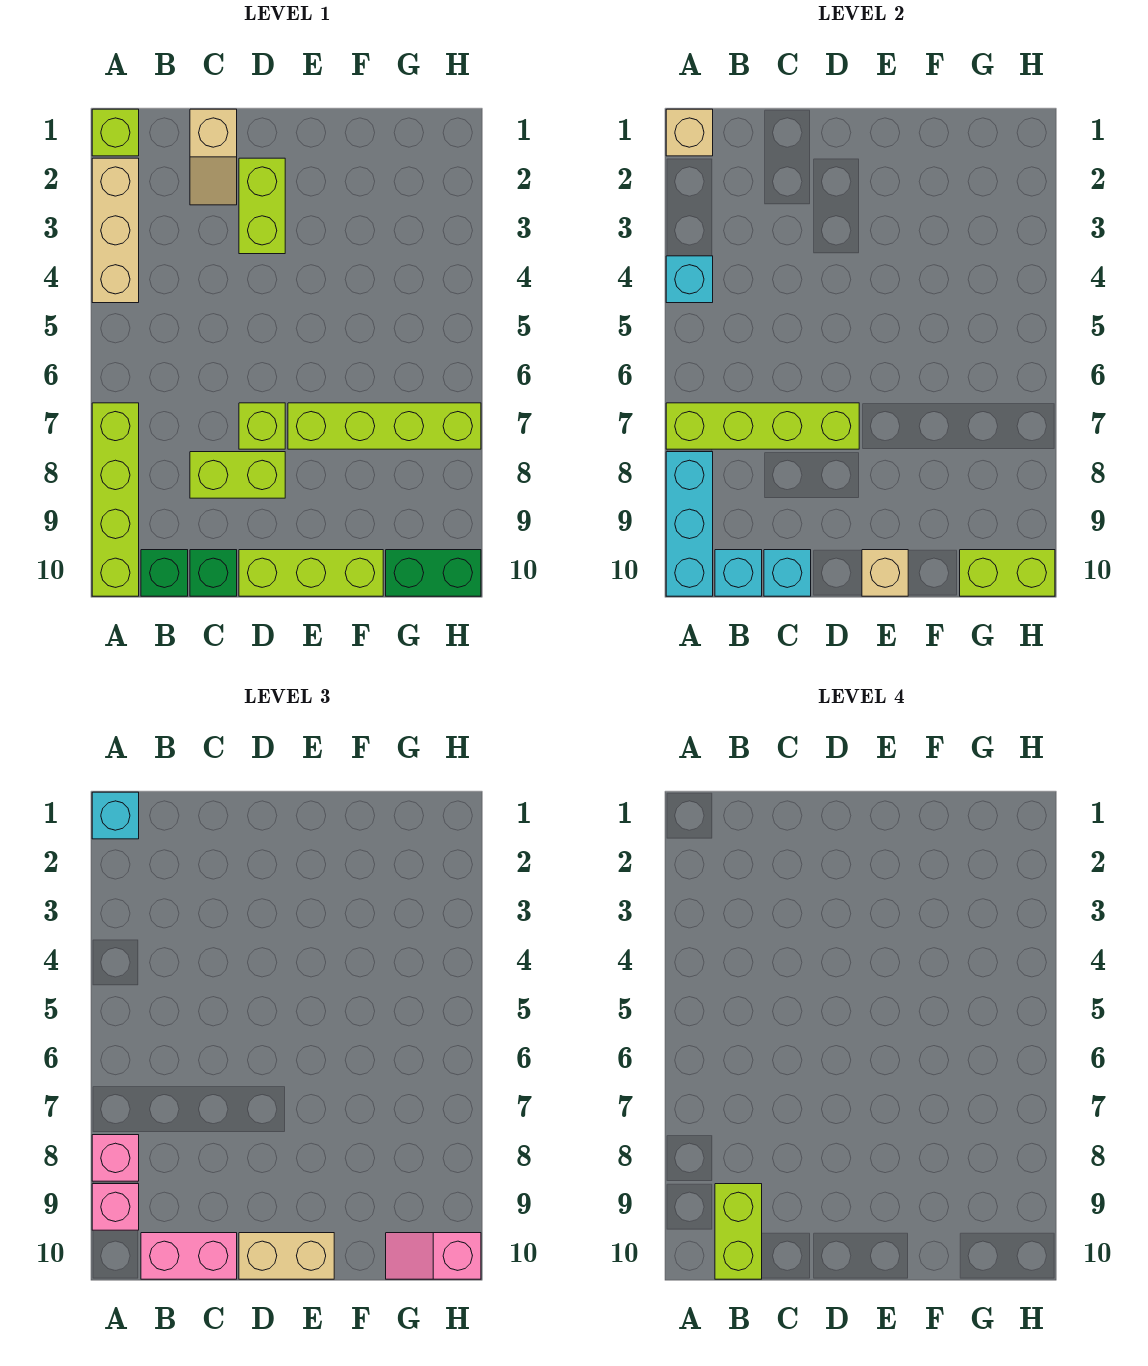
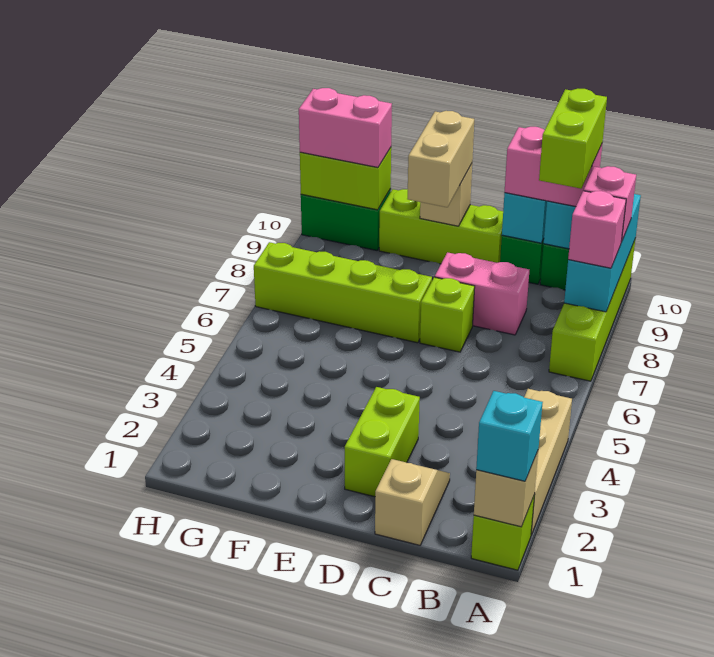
cyan brick A4 level 2 -> none
lime brick A7:D7 level 2 -> none
lime brick C8:D8 level 1 -> pink brick C8:D8 level 1
tan brick D10:E10 level 3 -> tan brick E9:E10 level 3
pink slope G10:H10 level 3 top H -> pink brick G10:H10 level 3

